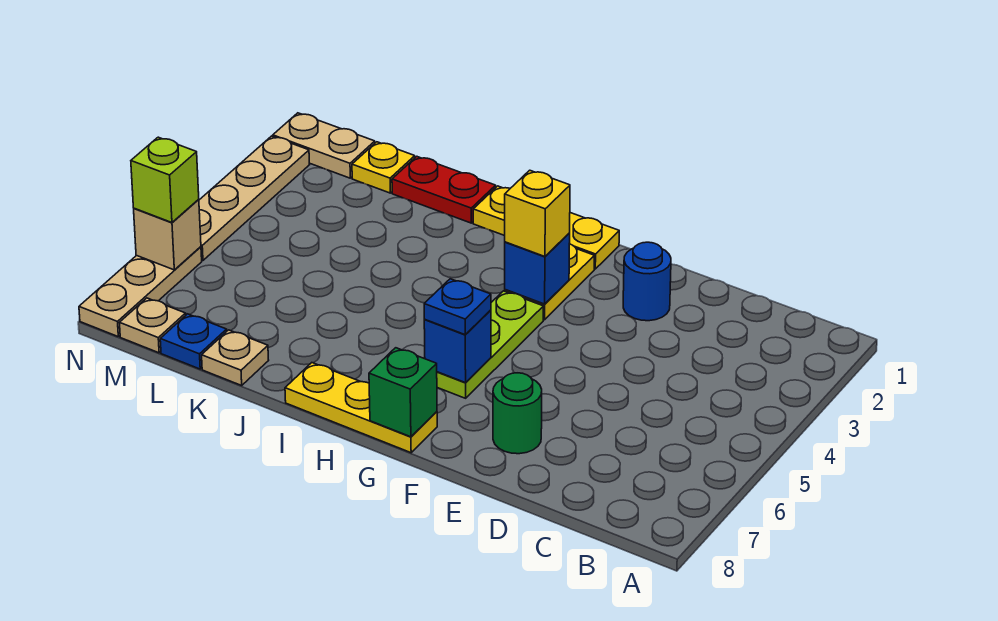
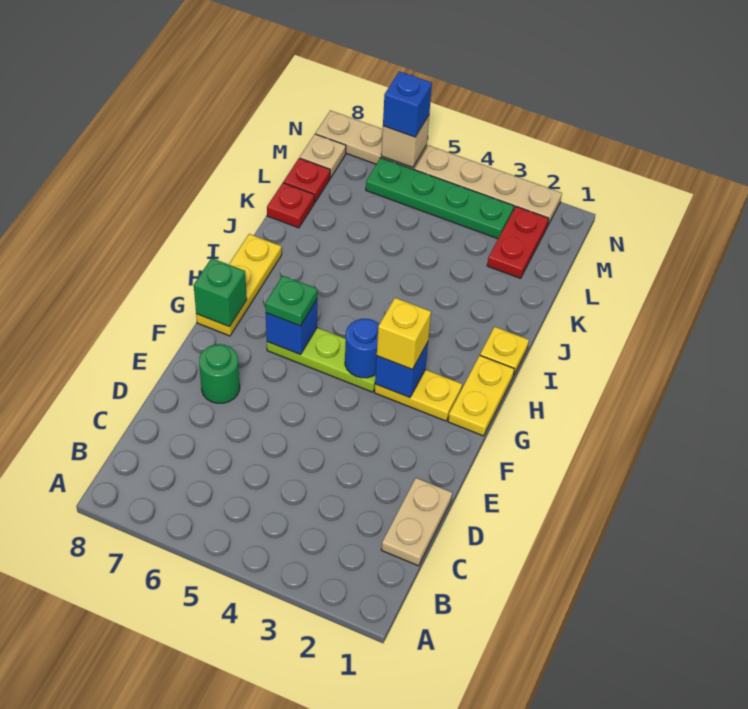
blue round brick E2 level 1 -> blue round brick G4 level 2
blue plate G6 level 3 -> green plate G6 level 3
red plate J1:K1 level 1 -> red plate L2:M2 level 1
tan plate K8 level 1 -> red plate K8 level 1
yellow plate L1 level 1 -> none
blue plate L8 level 1 -> red plate L8 level 1
tan plate M1:N1 level 1 -> tan plate C1:D1 level 1
none -> green plate M3:M6 level 1
lime brick N6 level 3 -> blue brick N6 level 3

